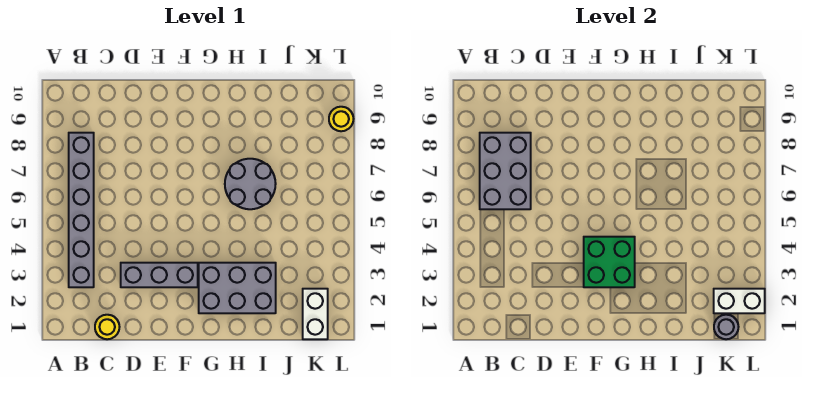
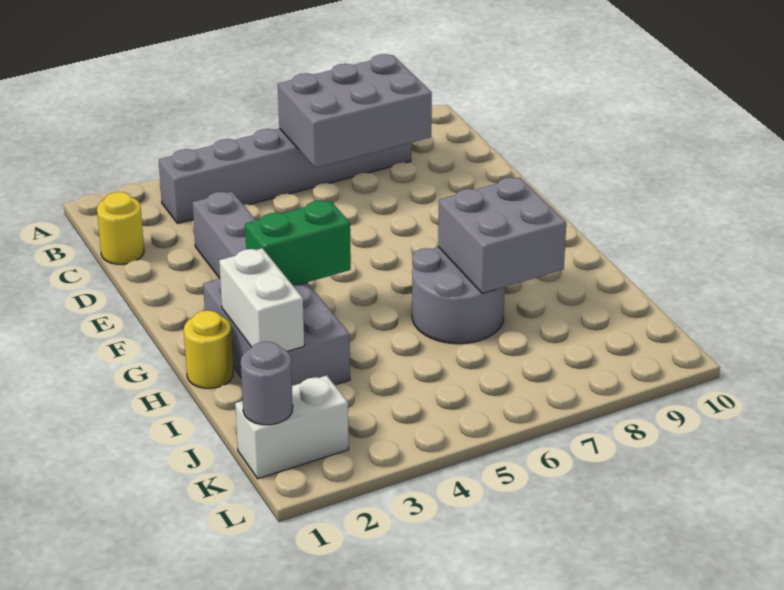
green brick F3:G4 level 2 -> green brick G3:G4 level 2
none -> grey brick H7:I8 level 2
white brick K2:L2 level 2 -> white brick H2:I2 level 2
yellow round brick L9 level 1 -> yellow round brick H1 level 1

